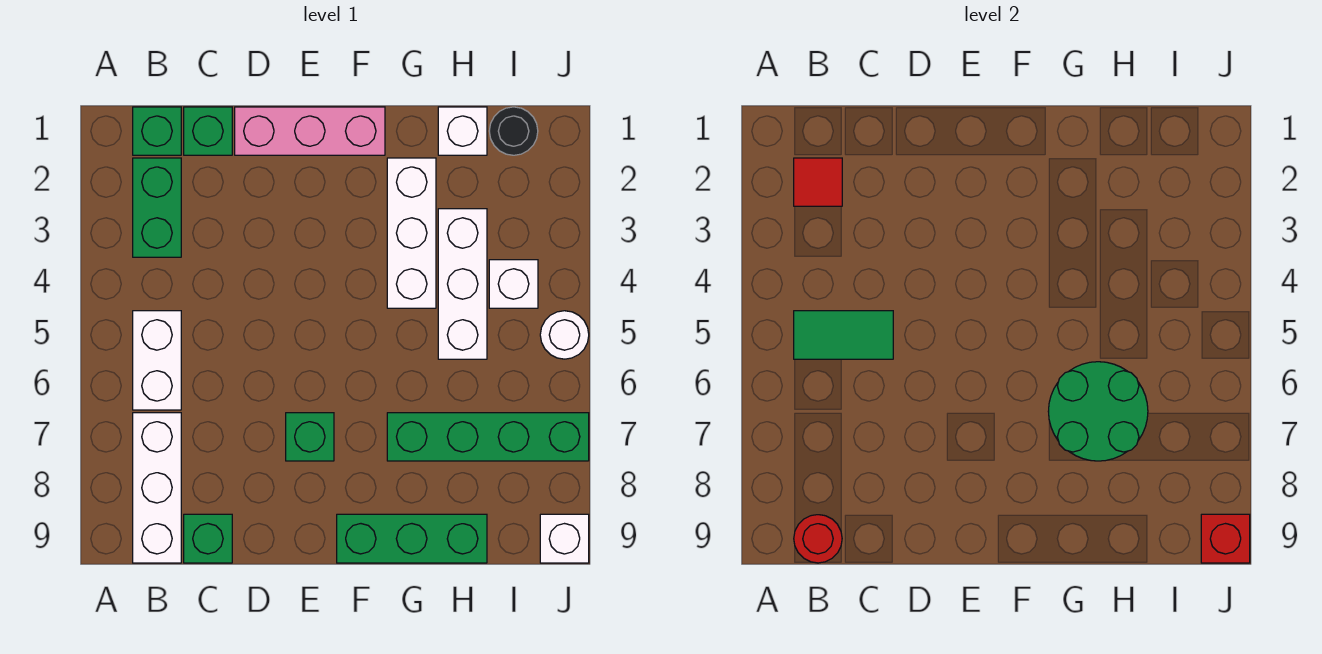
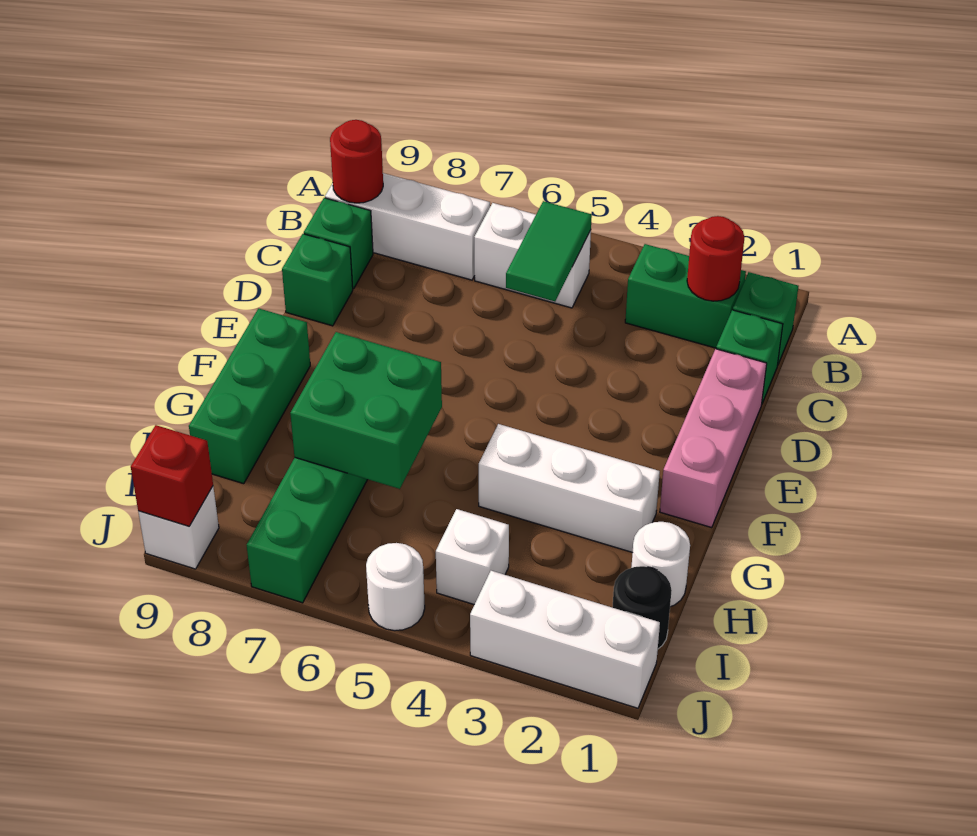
red tile B2 level 2 -> red round brick B2 level 2
green brick E7 level 1 -> green brick D9 level 1
green round brick G6:H7 level 2 -> green brick G6:H7 level 2
white brick H1 level 1 -> white round brick H1 level 1
white brick H3:H5 level 1 -> white brick J1:J3 level 1

